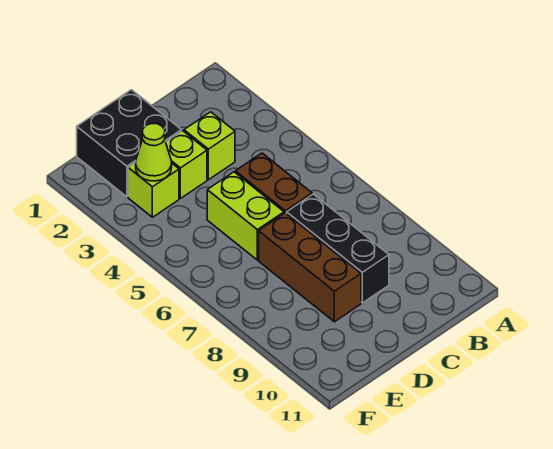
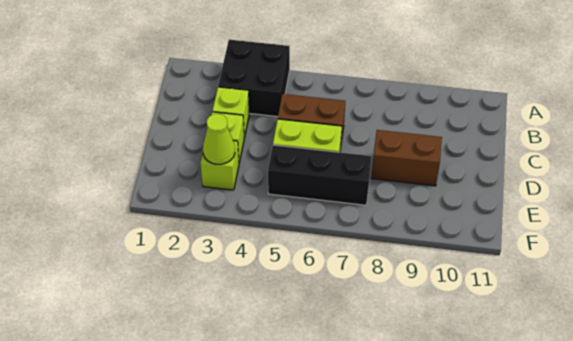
black brick C7:C9 level 1 -> black brick E5:E7 level 1
black brick D1:E2 level 1 -> black brick A3:B4 level 1
brown brick D7:D9 level 1 -> brown brick D8:D9 level 1

